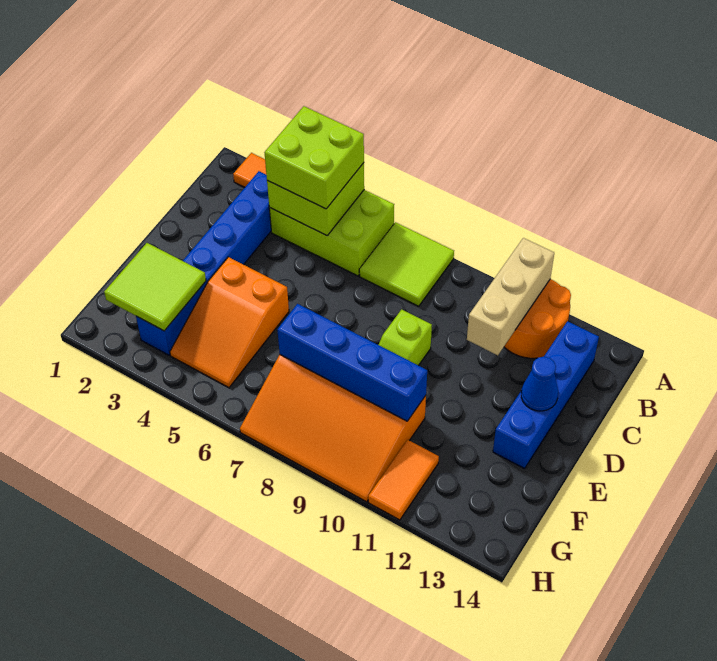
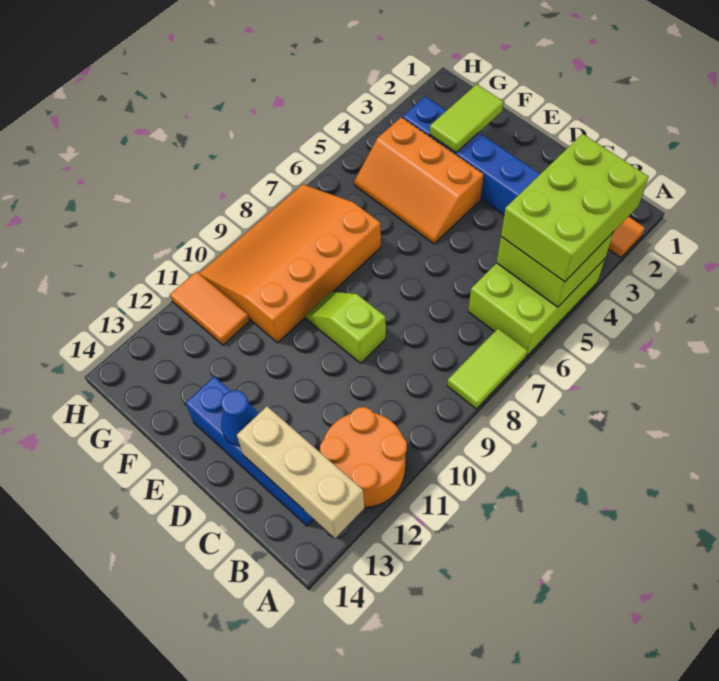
lime brick A4:B5 level 3 -> lime brick A3:B5 level 3
lime tile A7:B8 level 1 -> lime tile A7:A8 level 1
tan brick A11:C11 level 2 -> tan brick A13:C13 level 2
orange slope E4:G5 level 1 top E -> orange slope E4:G5 level 1 top 4
lime tile F2:G3 level 2 -> lime tile F2:F3 level 2
blue brick F7:F10 level 2 -> none

